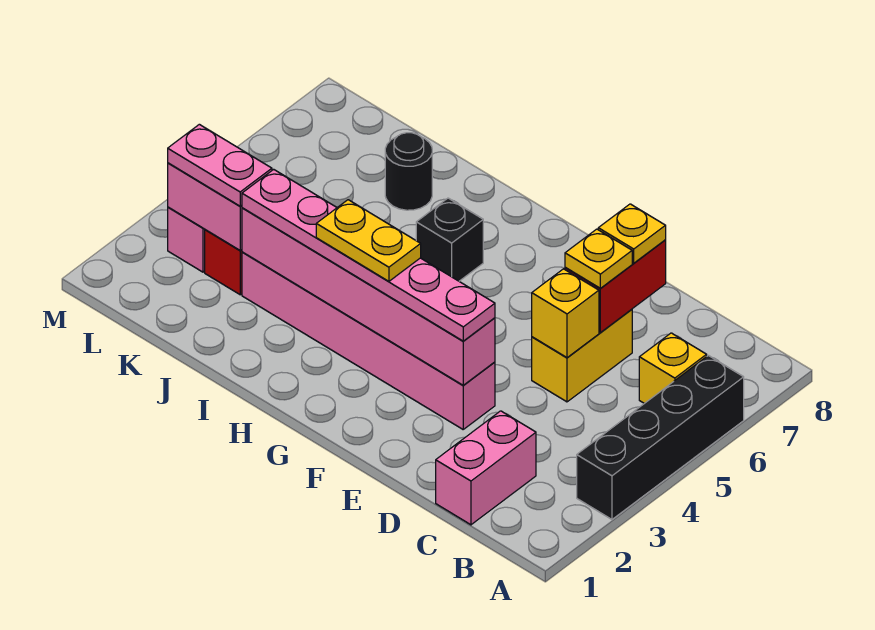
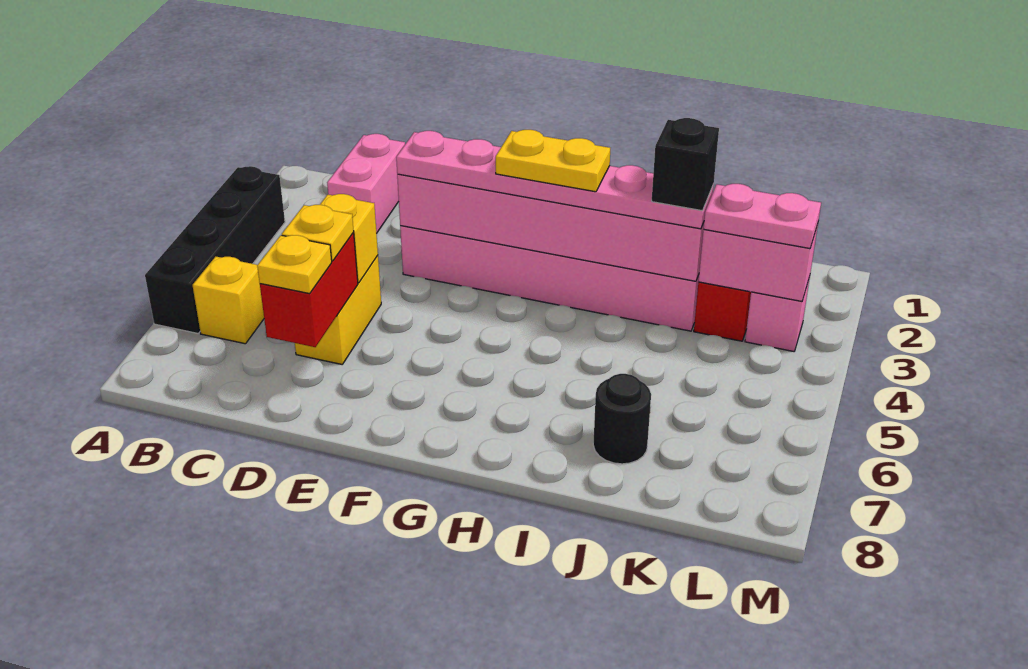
black brick H6 level 1 -> black brick J3 level 4

